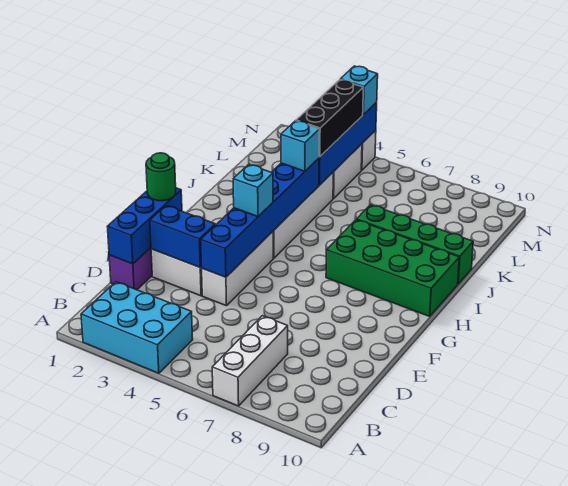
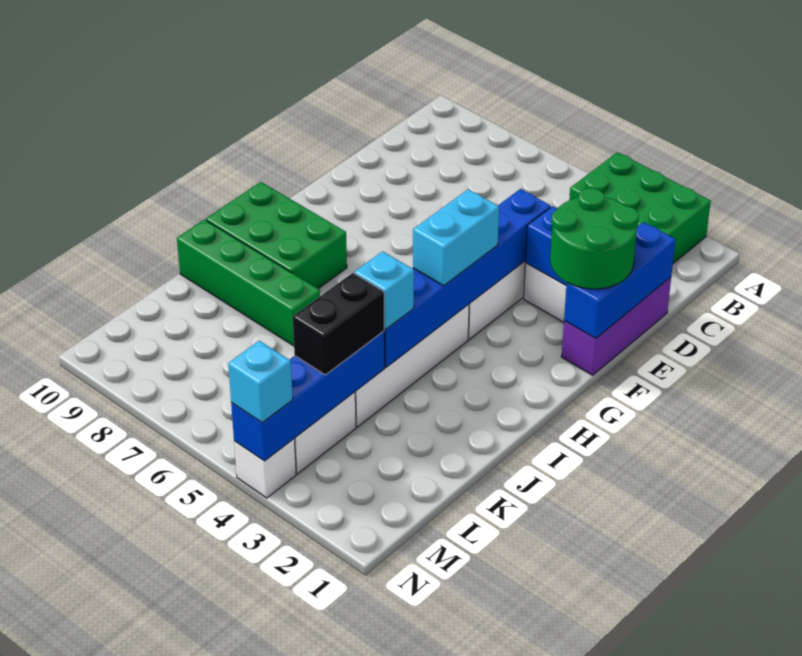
cyan brick A2:B4 level 1 -> green brick A2:B4 level 1
white brick A7:C7 level 1 -> none
green round brick F1 level 3 -> green round brick E1:F2 level 3
cyan brick G4 level 3 -> cyan brick G4:H4 level 3
green brick H7:I10 level 1 -> green brick H8:I10 level 1
black brick K4:M4 level 3 -> black brick K4:L4 level 3

